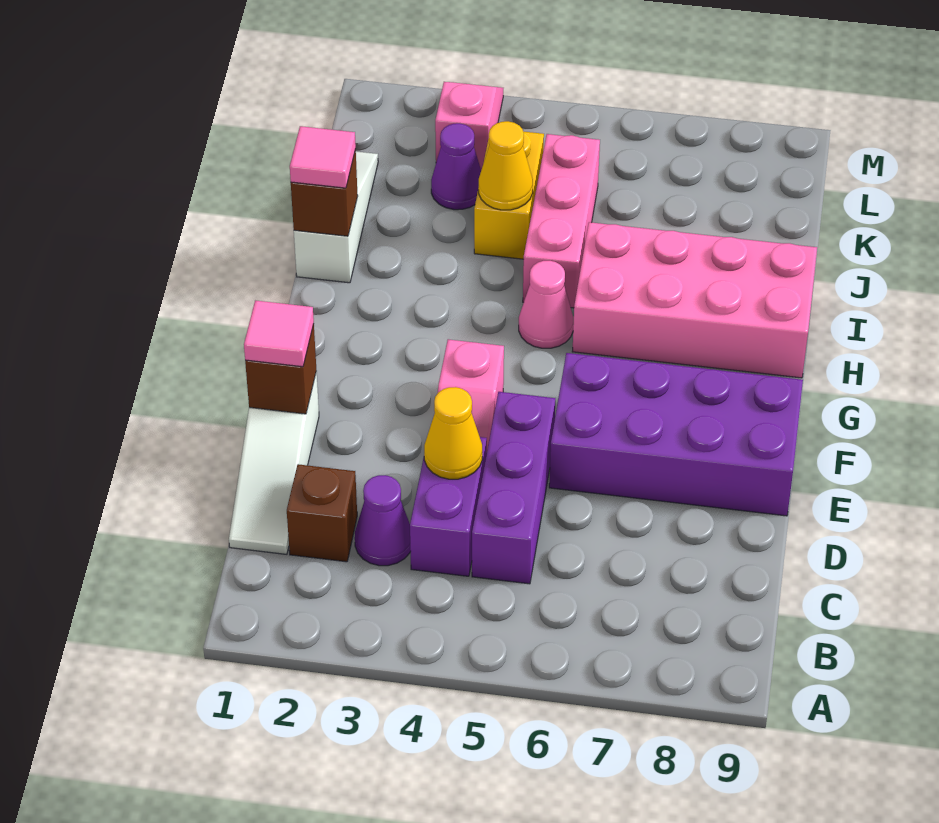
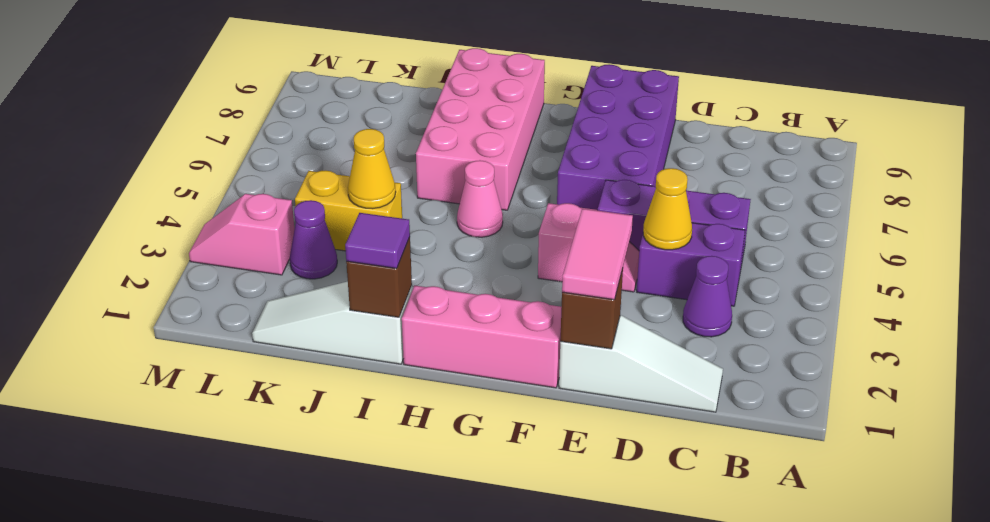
brown brick C2 level 1 -> none
pink tile E1 level 3 -> pink tile E1:E2 level 3
pink tile I1 level 3 -> purple tile I1 level 3
pink brick I5:K5 level 1 -> pink brick F1:H1 level 1

